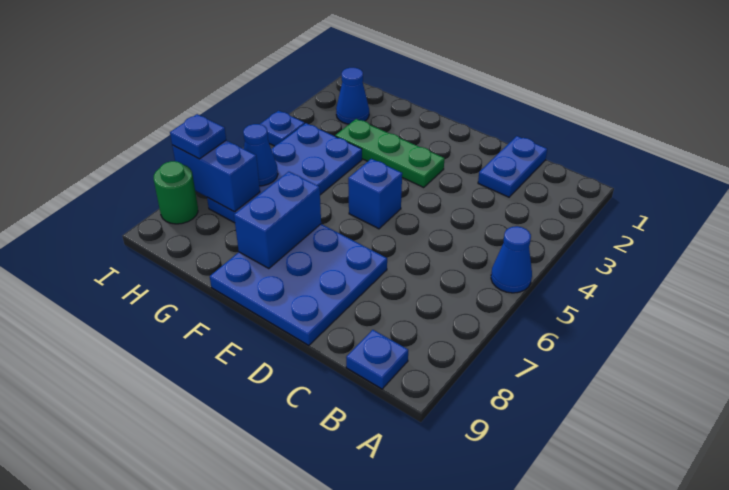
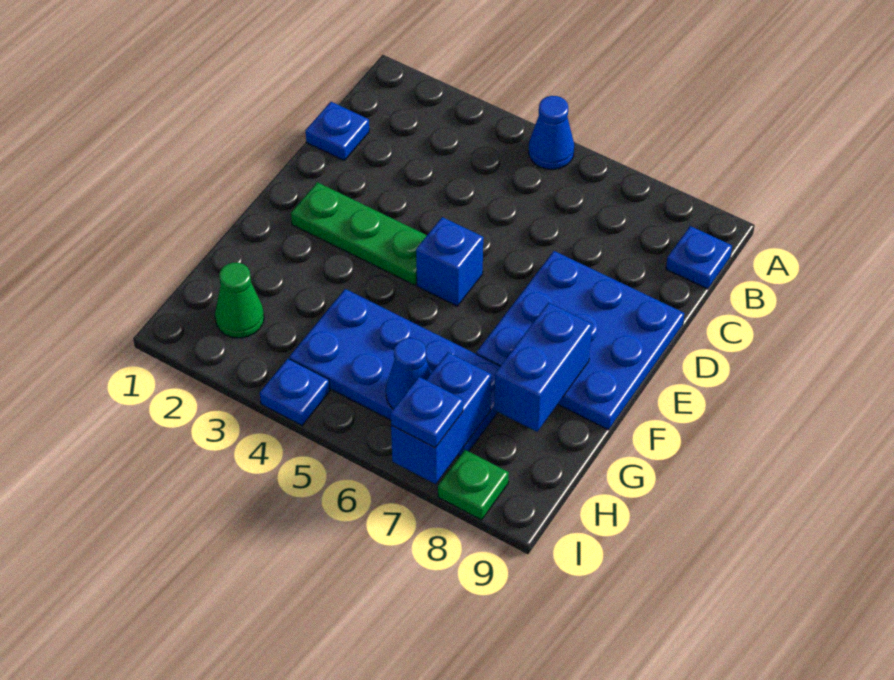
blue plate C1:C2 level 1 -> blue plate C1 level 1
green plate E3:G3 level 1 -> green plate E2:E4 level 1
blue brick F7:F8 level 2 -> blue brick F8:G8 level 2
blue cone H2 level 1 -> green cone H2 level 1
green round brick I8 level 1 -> green plate I8 level 1

